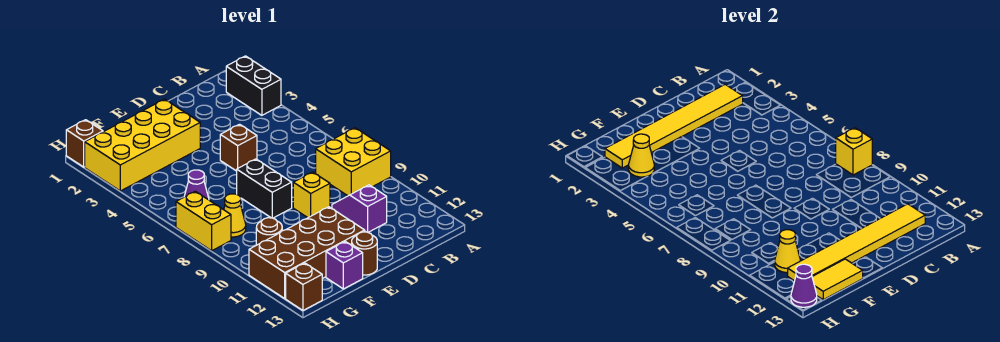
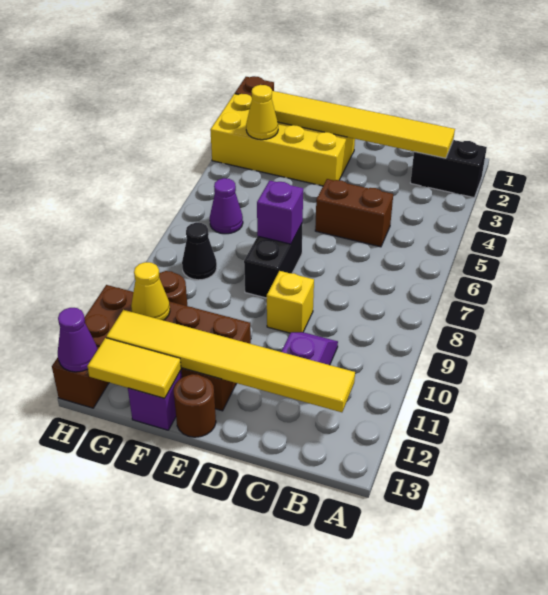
black brick A2:A3 level 1 -> black brick A2:B2 level 1
yellow brick A8:B9 level 1 -> none
yellow brick A8 level 2 -> none
brown brick D5 level 1 -> brown brick C5:D5 level 1
none -> purple brick E7 level 2
yellow cone G8 level 1 -> black cone G8 level 1
yellow brick H7:H8 level 1 -> none

